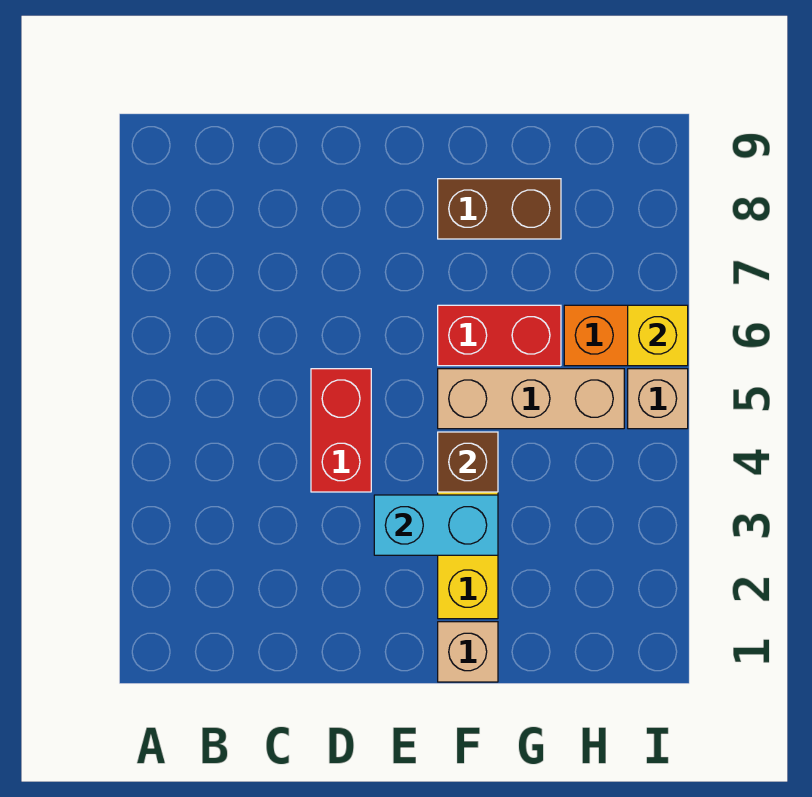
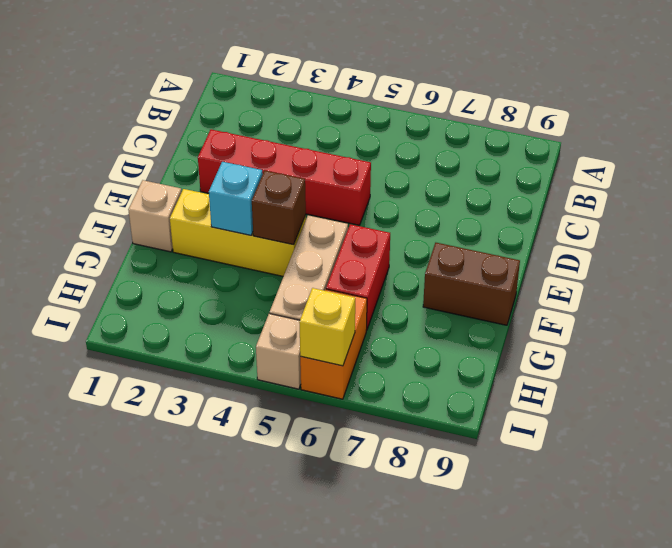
red brick D4:D5 level 1 -> red brick D2:D5 level 1
cyan brick E3:F3 level 2 -> cyan brick F3 level 2
brown brick F8:G8 level 1 -> brown brick F8:F9 level 1

